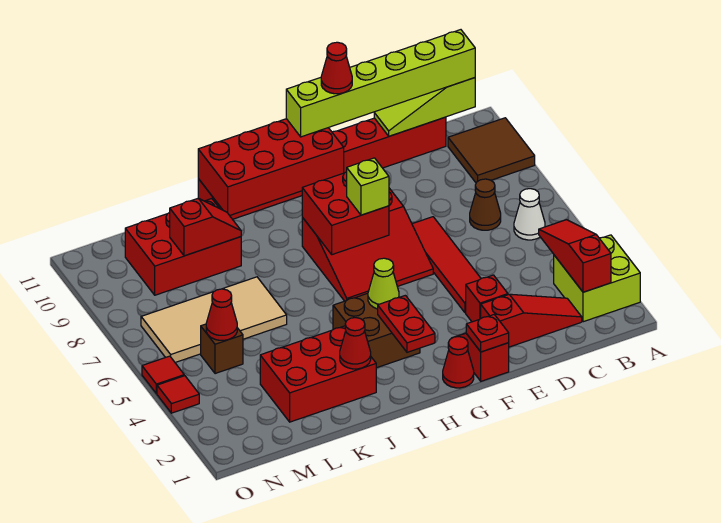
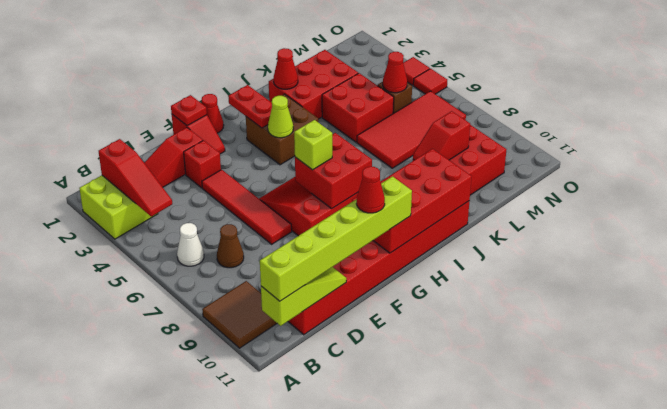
none -> red brick K4:L5 level 1
tan tile K6:N7 level 1 -> red tile K6:N7 level 1

